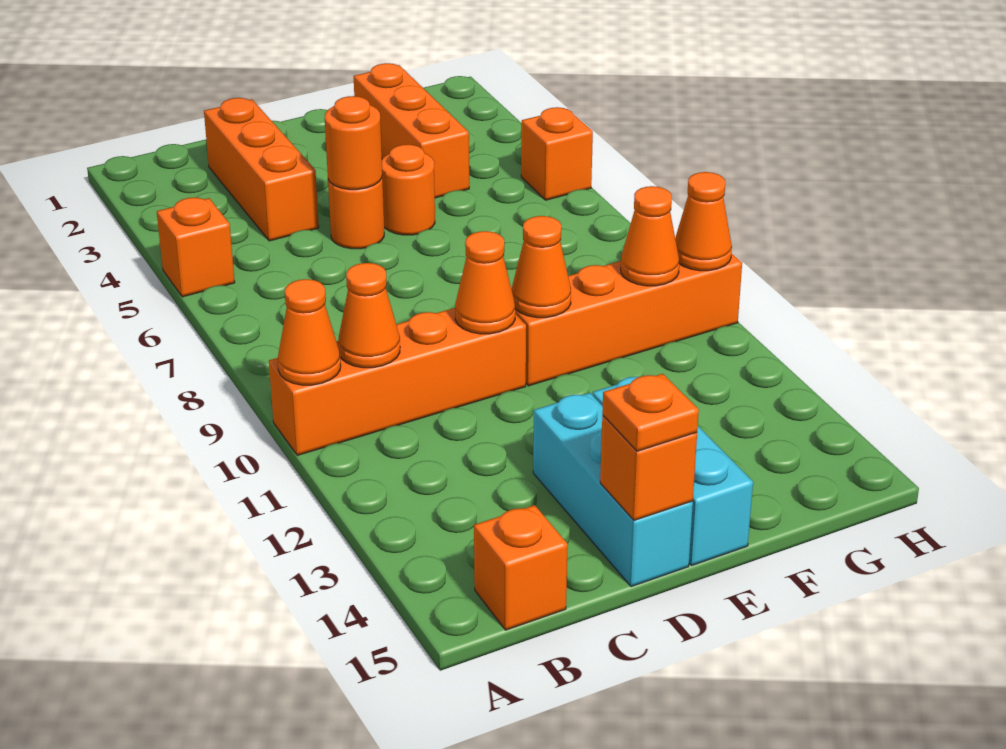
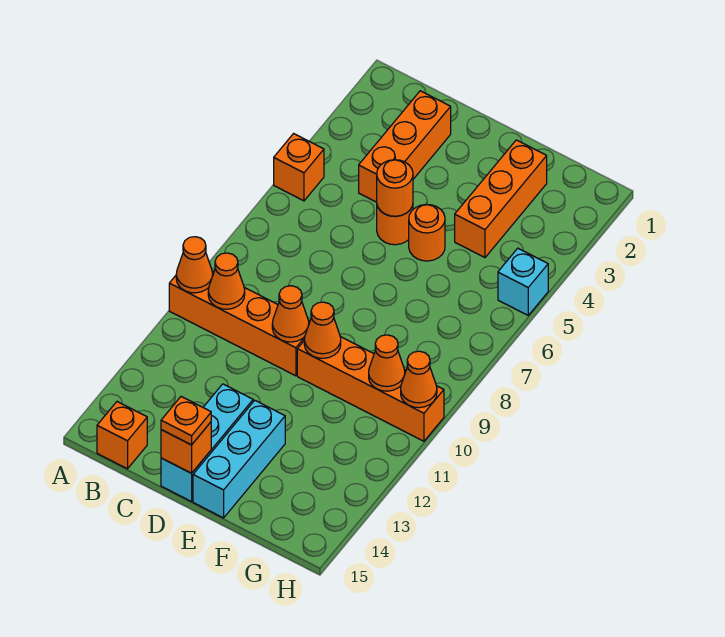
orange brick H5 level 1 -> cyan brick H5 level 1

